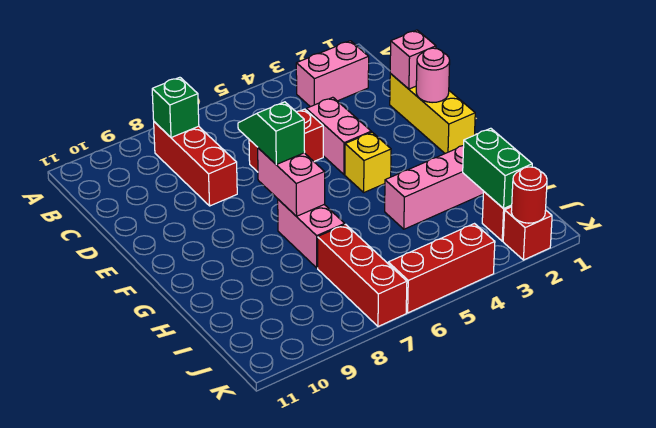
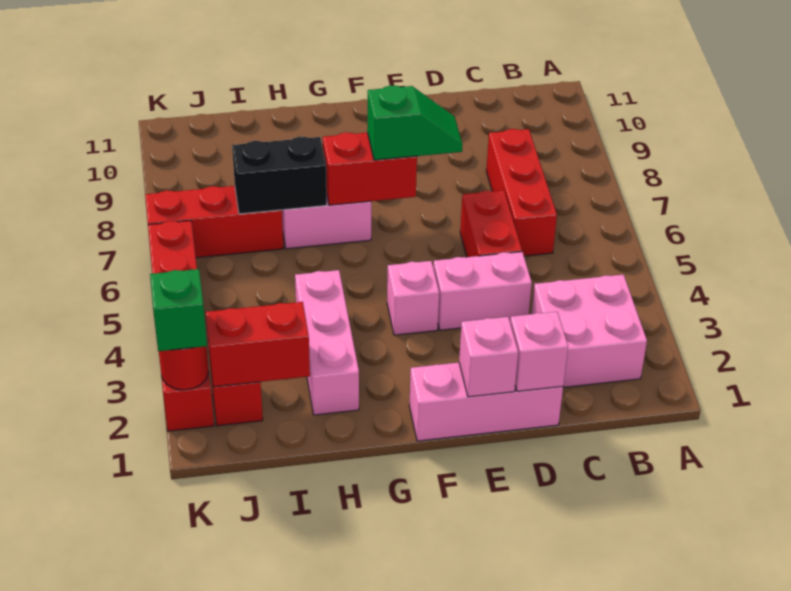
pink brick B2:B3 level 1 -> pink brick B2:C3 level 1
red brick B8:D8 level 1 -> red brick C6:C8 level 1
green brick B8 level 2 -> green brick K2 level 3
yellow brick D1:F1 level 1 -> pink brick D1:F1 level 1
pink round brick E1 level 2 -> pink brick E1 level 2
yellow brick F4 level 1 -> pink brick F4 level 1
pink brick F7:G7 level 2 -> red brick F7:G7 level 2
none -> black brick H7:I7 level 2
green brick I2:J2 level 2 -> red brick I2:J2 level 2

